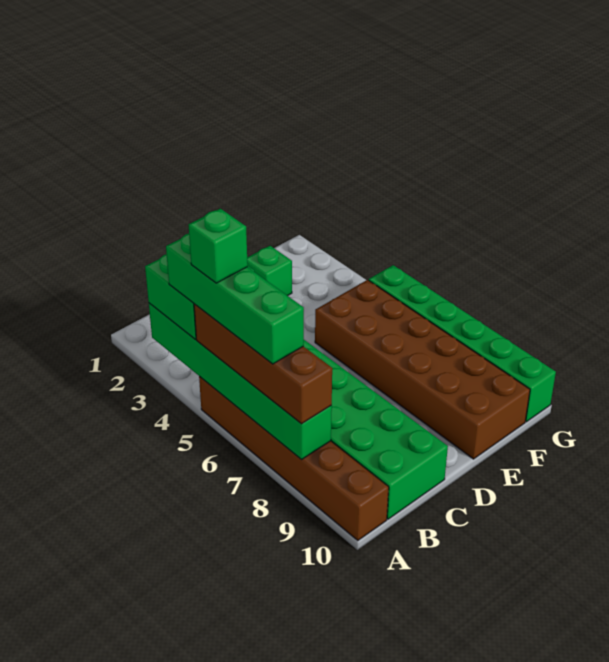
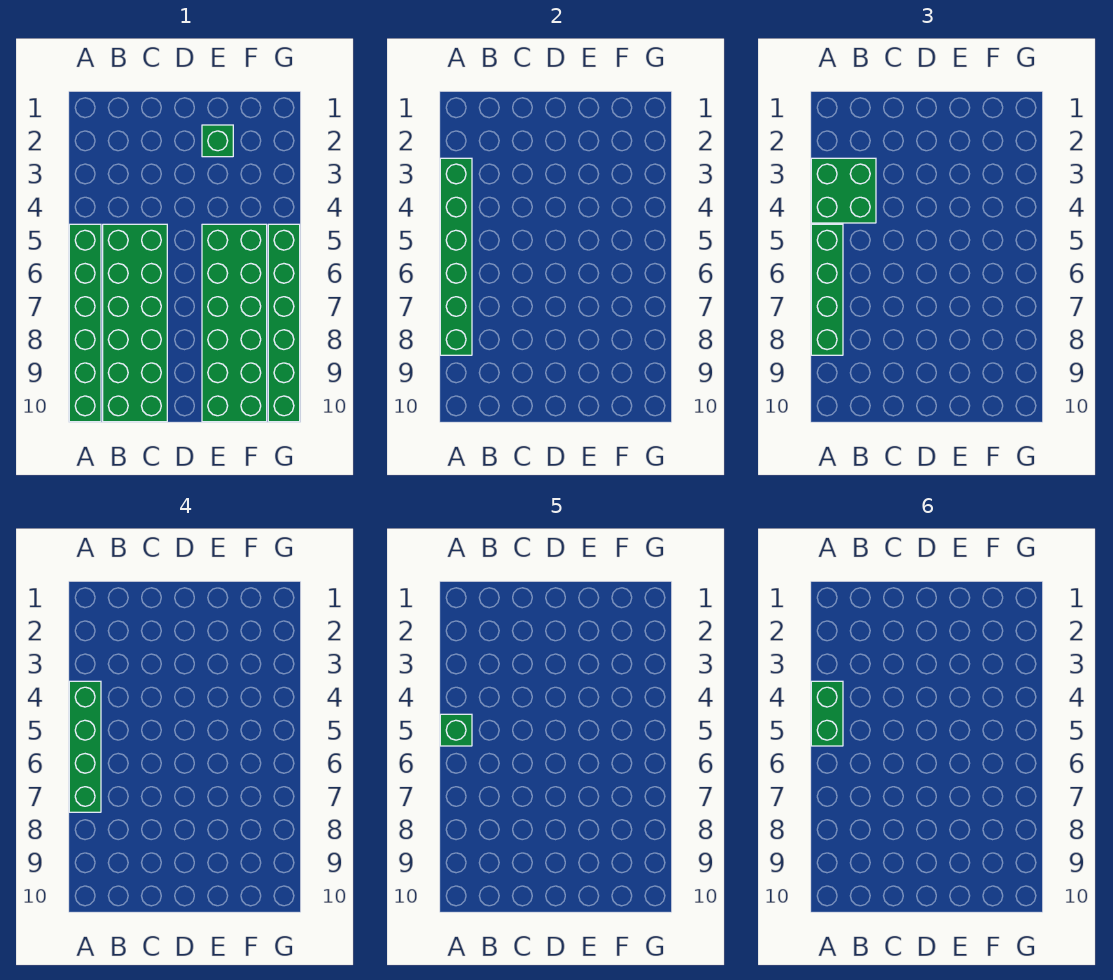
none -> green brick A4:A5 level 6
brown brick A5:A10 level 1 -> green brick A5:A10 level 1
brown brick A5:A8 level 3 -> green brick A5:A8 level 3
brown brick E5:F10 level 1 -> green brick E5:F10 level 1

